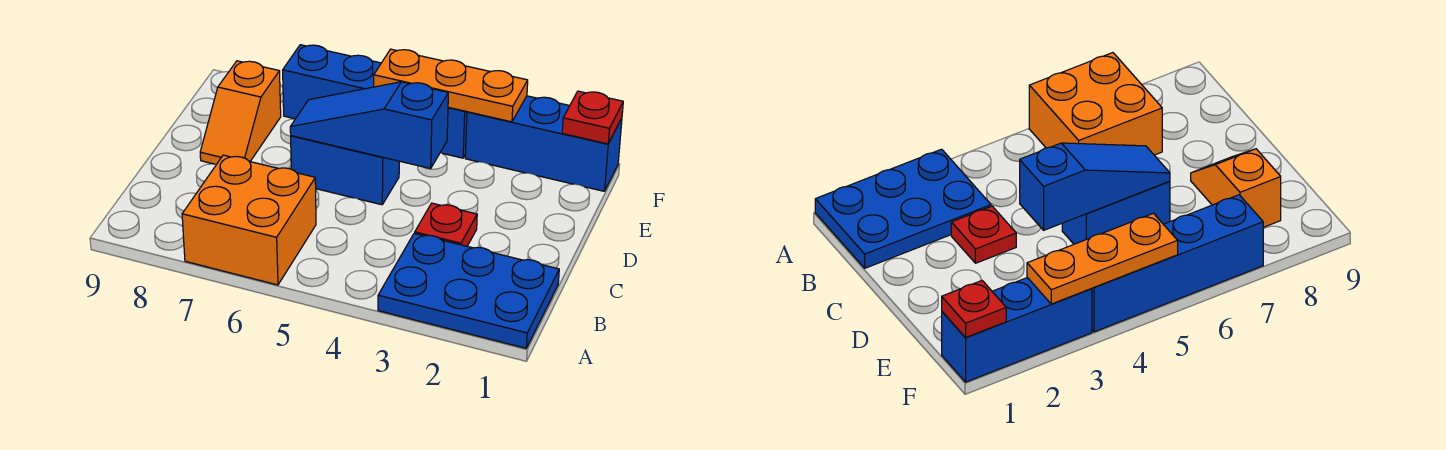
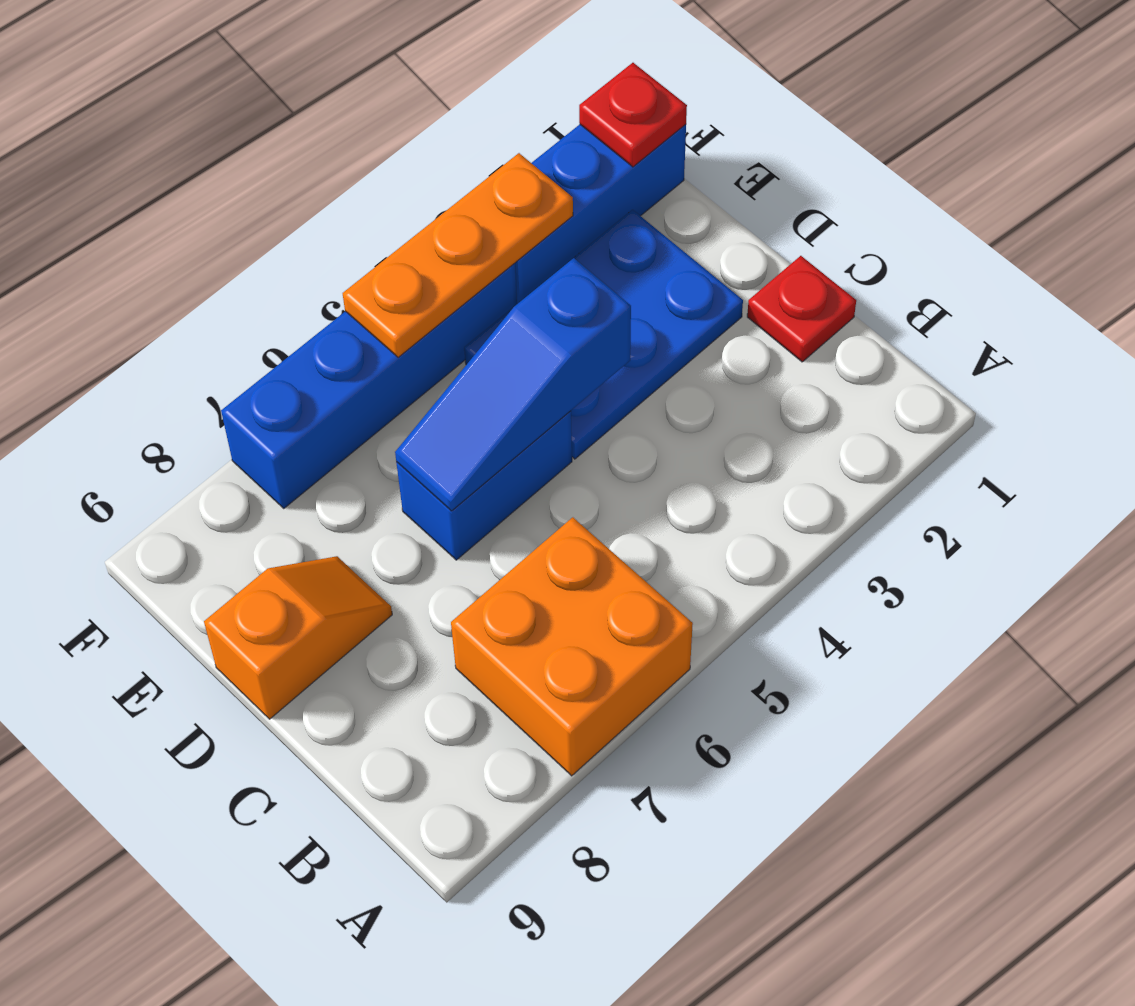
blue plate A1:B3 level 1 -> blue plate D2:E4 level 1
red plate C3 level 1 -> red plate C1 level 1
orange slope D8:E8 level 1 top E -> orange slope D8:D9 level 1 top 9

